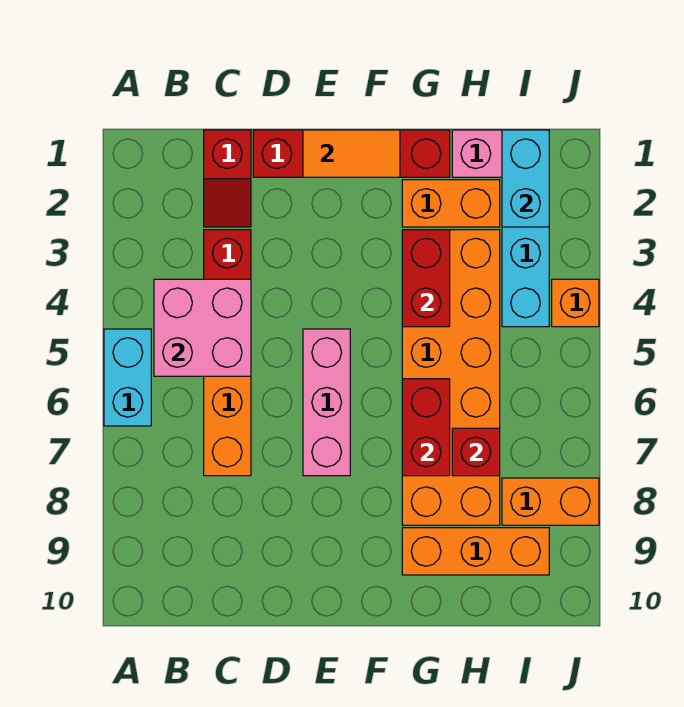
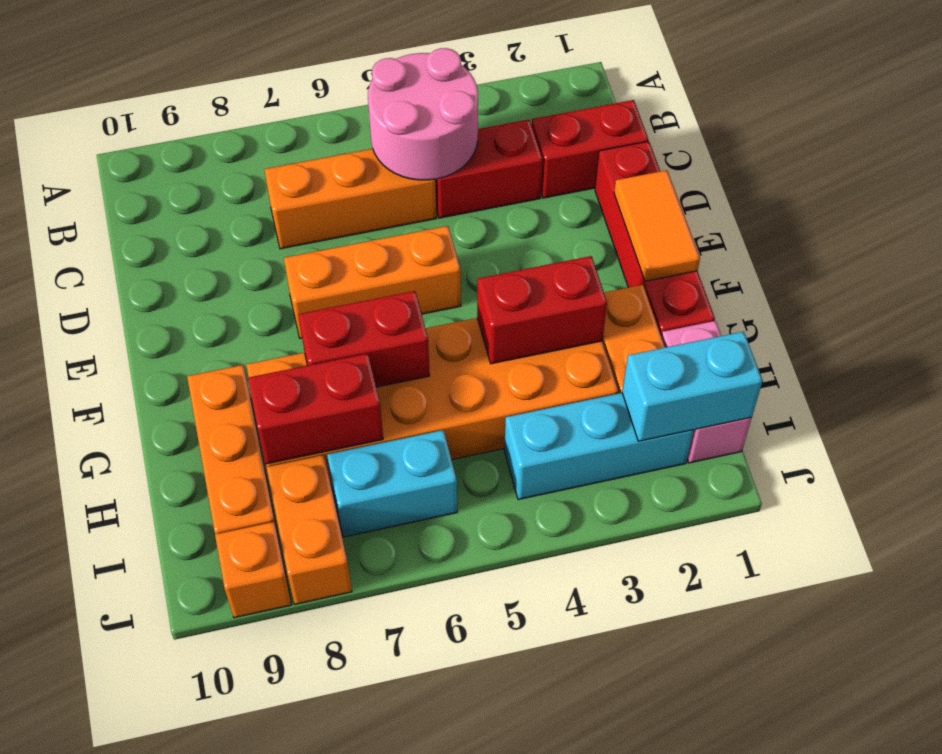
cyan brick A5:A6 level 1 -> cyan brick I6:I7 level 1
pink brick B4:C5 level 2 -> pink round brick B4:C5 level 2
red slope C1:C2 level 1 top 1 -> red brick C1:C2 level 1
pink brick E5:E7 level 1 -> orange brick E5:E7 level 1
red brick H7 level 2 -> red brick H7:H8 level 2
orange brick J4 level 1 -> orange brick J9 level 1

